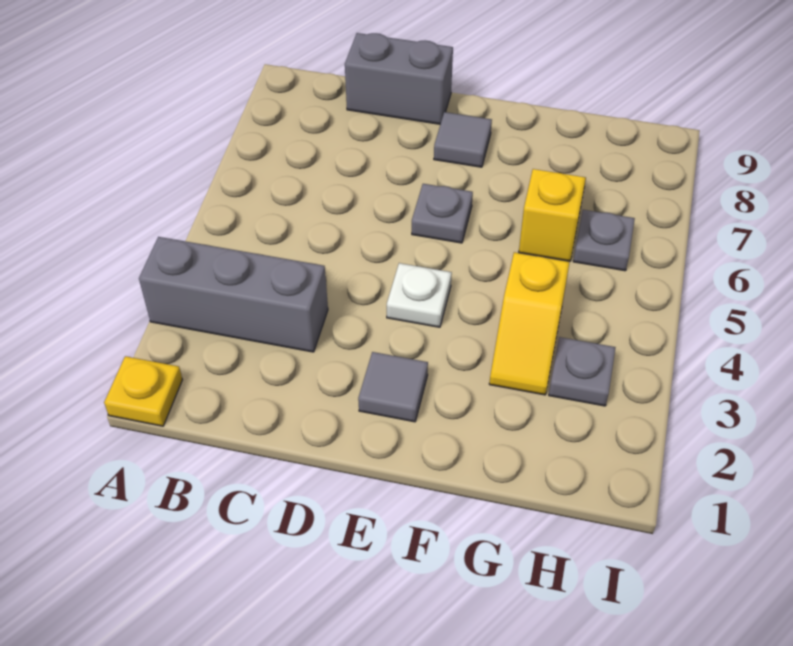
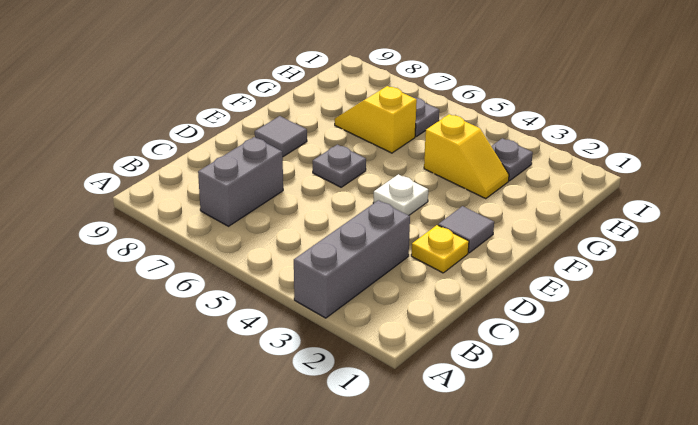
yellow plate A1 level 1 -> yellow plate D2 level 1
grey brick C9:D9 level 1 -> grey brick B7:C7 level 1

